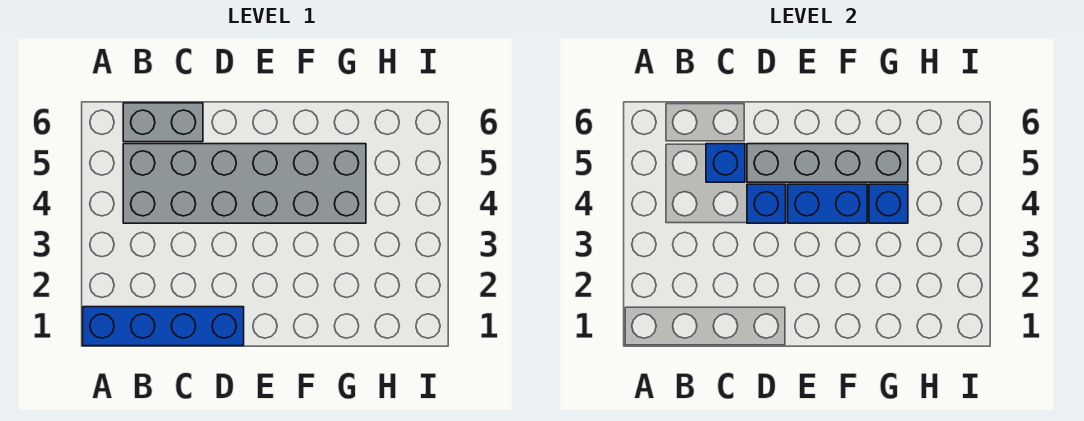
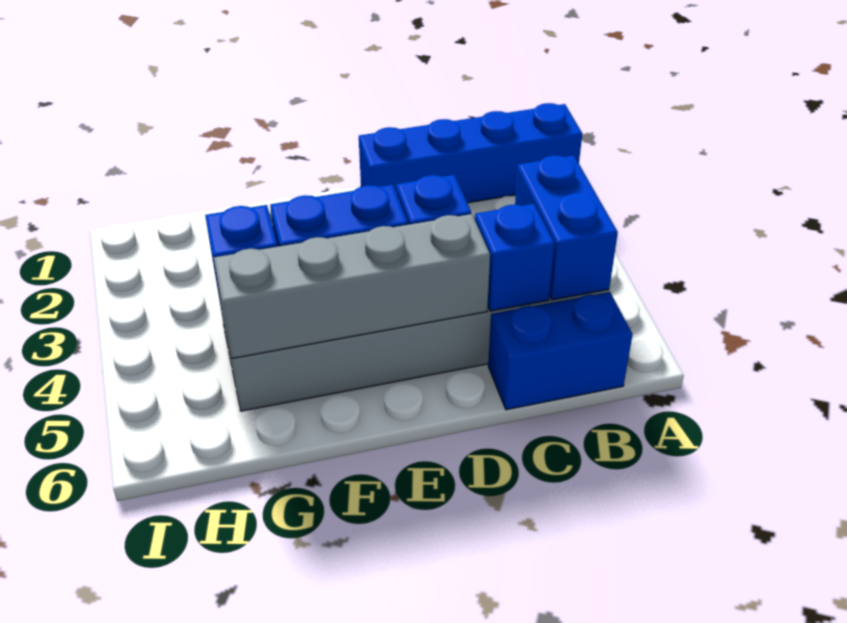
none -> blue brick B4:B5 level 2
grey brick B6:C6 level 1 -> blue brick B6:C6 level 1

